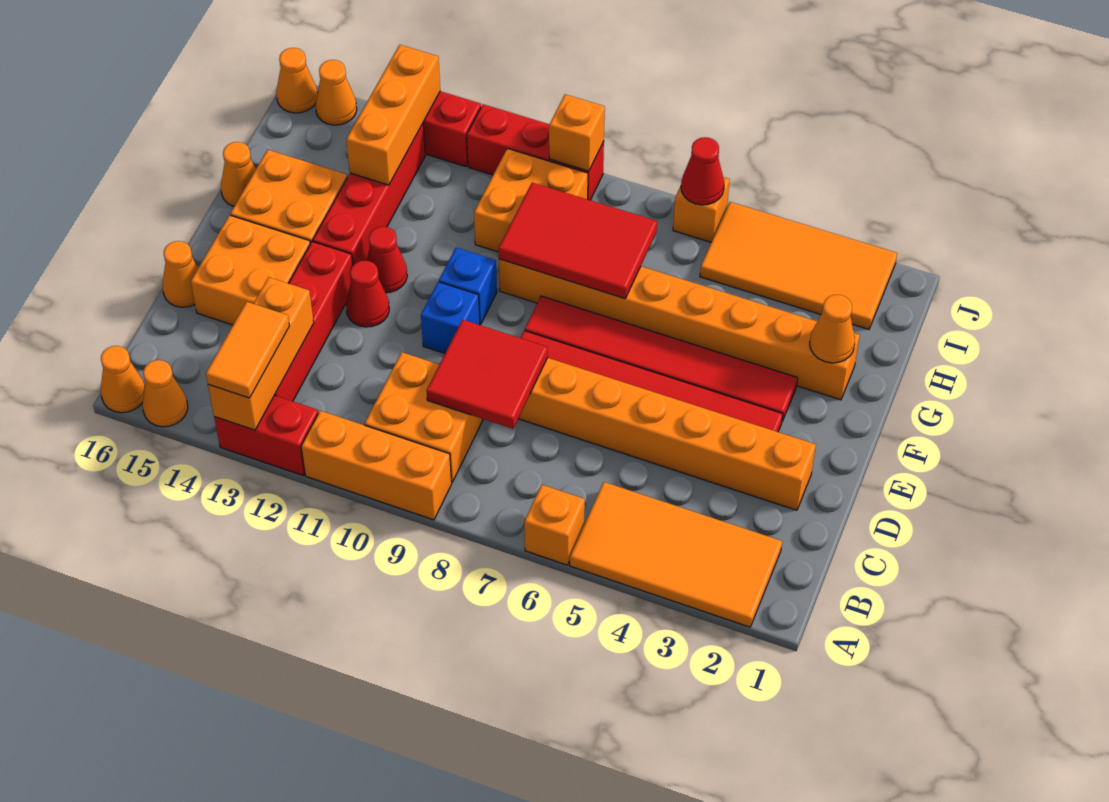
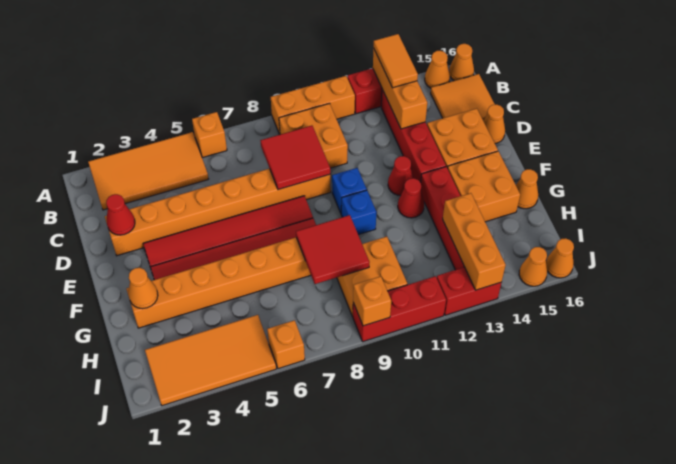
none -> orange tile B15:C16 level 1
red tile G7:H9 level 2 -> red tile G8:H9 level 2
red cone J6 level 2 -> red cone D2 level 2

